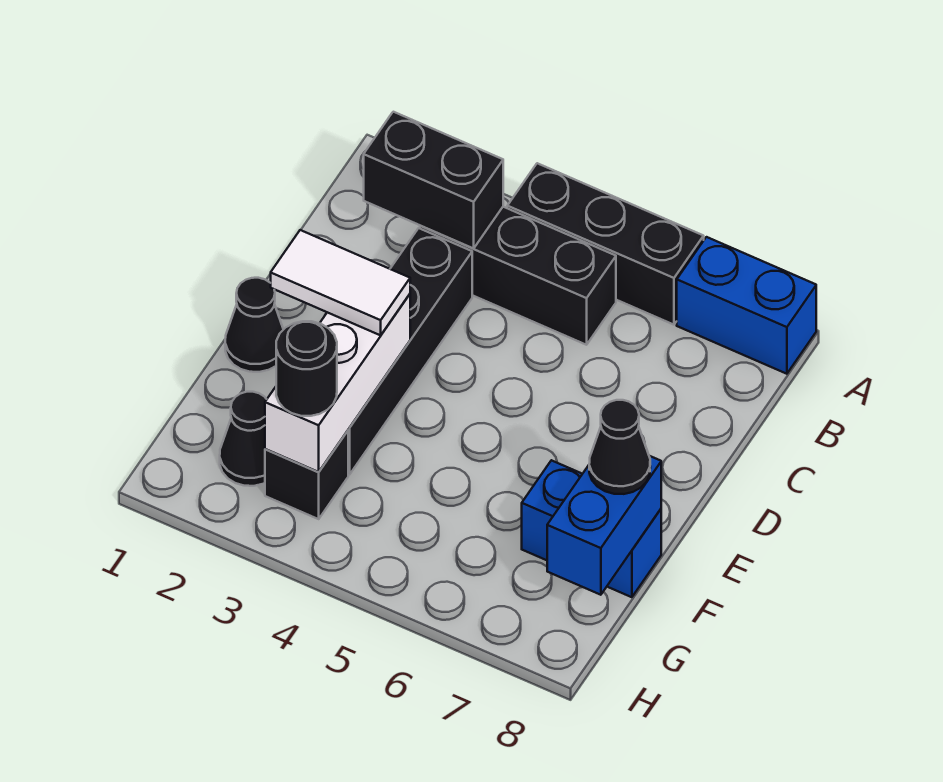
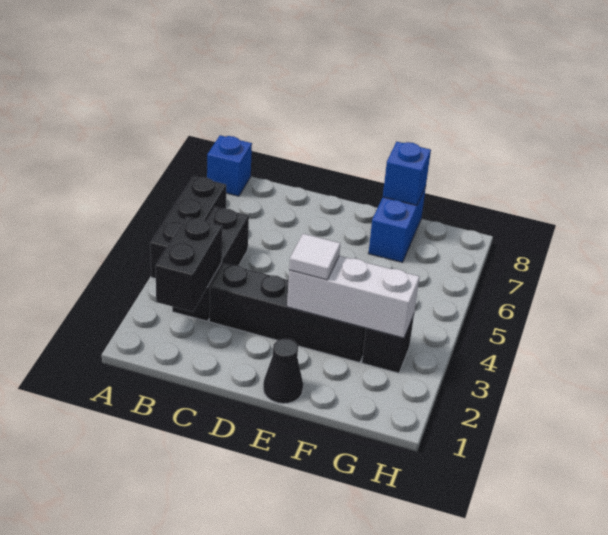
blue brick A7:A8 level 1 -> blue brick A8 level 1
white tile E2:E3 level 3 -> white tile E3 level 3
blue brick F8:G8 level 2 -> blue brick F8 level 2
black cone F8 level 3 -> none
black cone G2 level 1 -> none
black round brick G3 level 3 -> none

